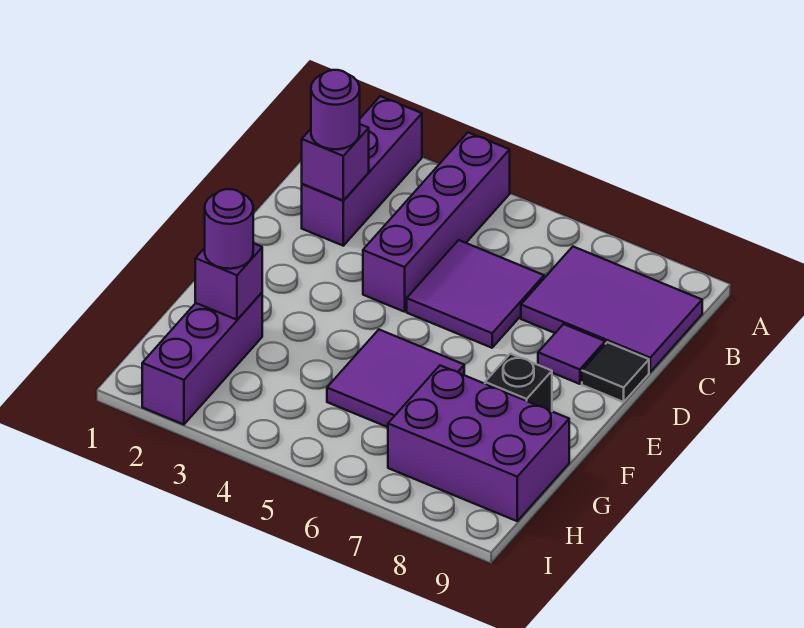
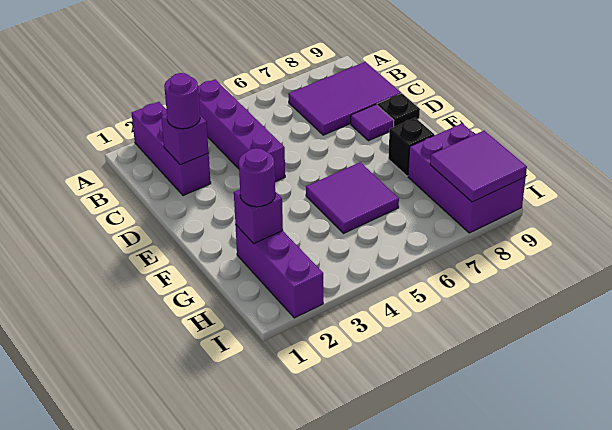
purple tile C5:D6 level 1 -> purple tile H8:I9 level 2
black tile D9 level 1 -> black plate D9 level 1
purple brick G7:H9 level 1 -> purple brick G8:I9 level 1

